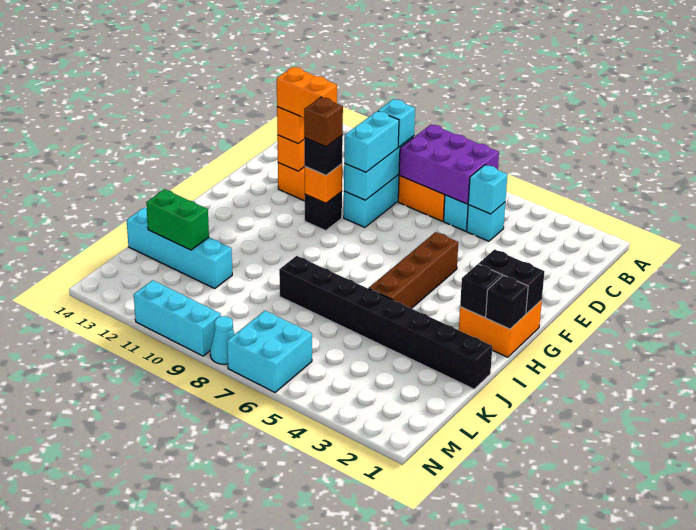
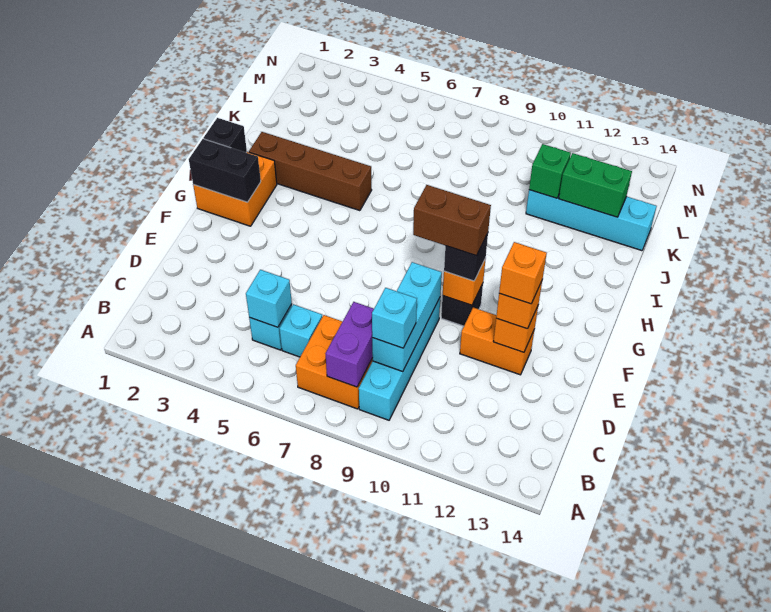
purple brick B6:C8 level 2 -> purple brick B8:C8 level 2
cyan brick D9:E9 level 3 -> none
orange brick E11:E12 level 4 -> orange brick E12 level 4
brown brick F5:I5 level 1 -> brown brick I2:I5 level 1
brown brick F10 level 4 -> brown brick F9:F10 level 4
black brick H2 level 2 -> none
black brick J1:J8 level 1 -> none
none -> green brick K11 level 2
cyan brick M6:N7 level 1 -> none
cyan cone N8 level 1 -> none
cyan brick N9:N11 level 1 -> none

